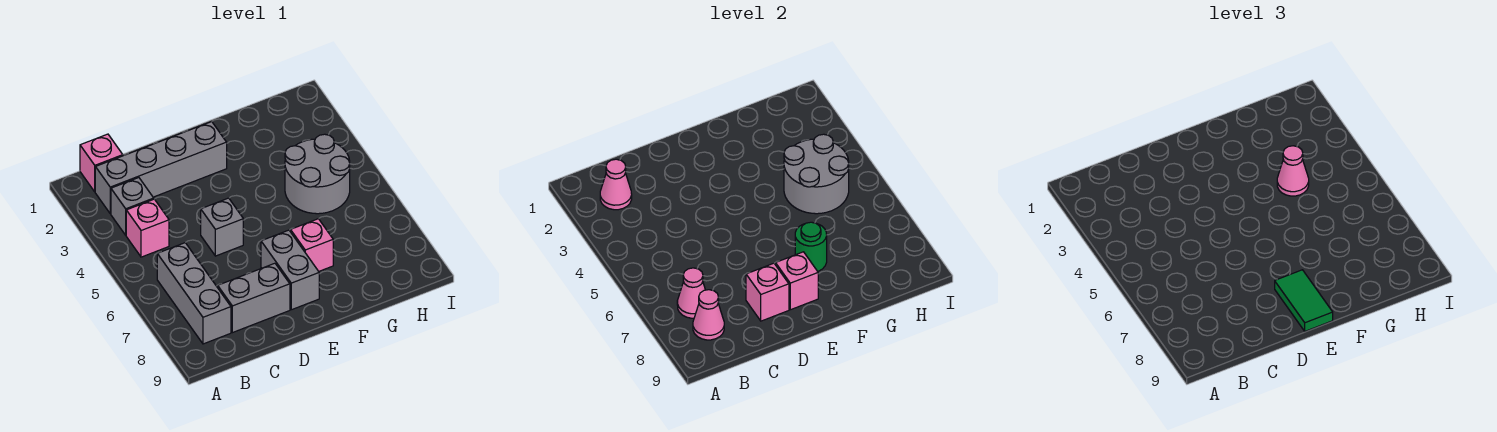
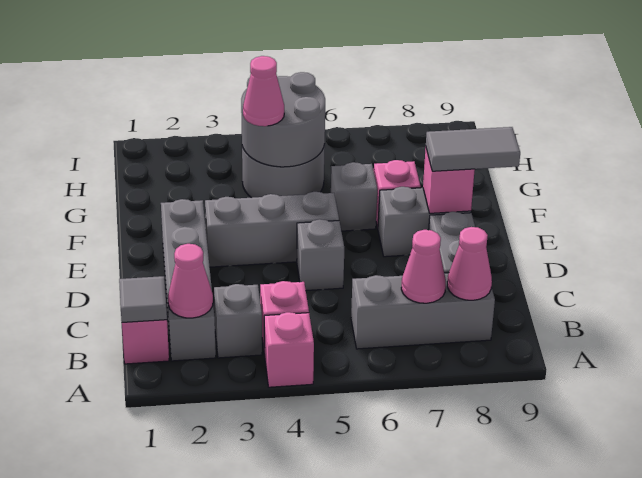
none -> grey tile B1 level 2
pink brick D8 level 2 -> pink brick A4 level 1
none -> grey brick E3:E5 level 1
green tile E8:E9 level 3 -> grey tile E8:E9 level 3
none -> grey brick F6 level 1
green round brick F7 level 2 -> none

